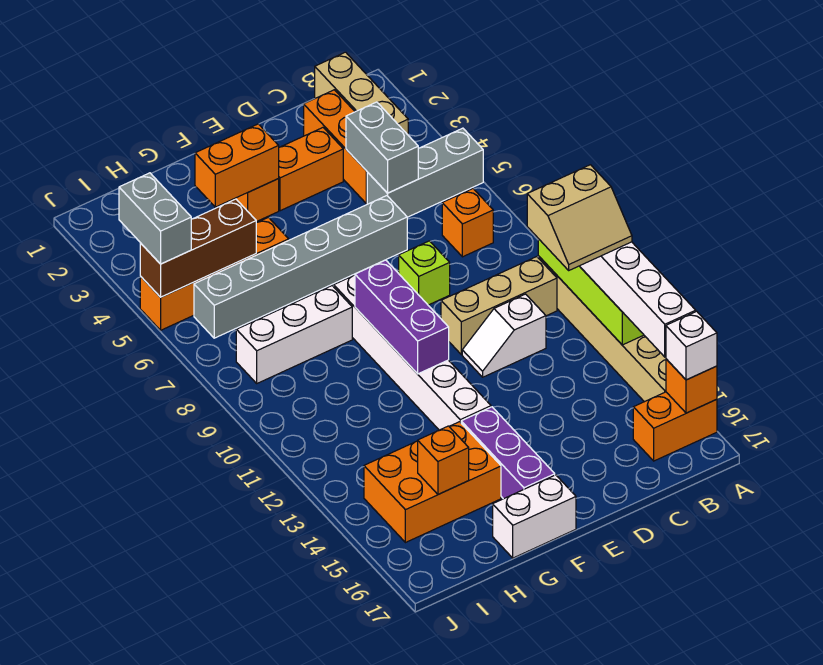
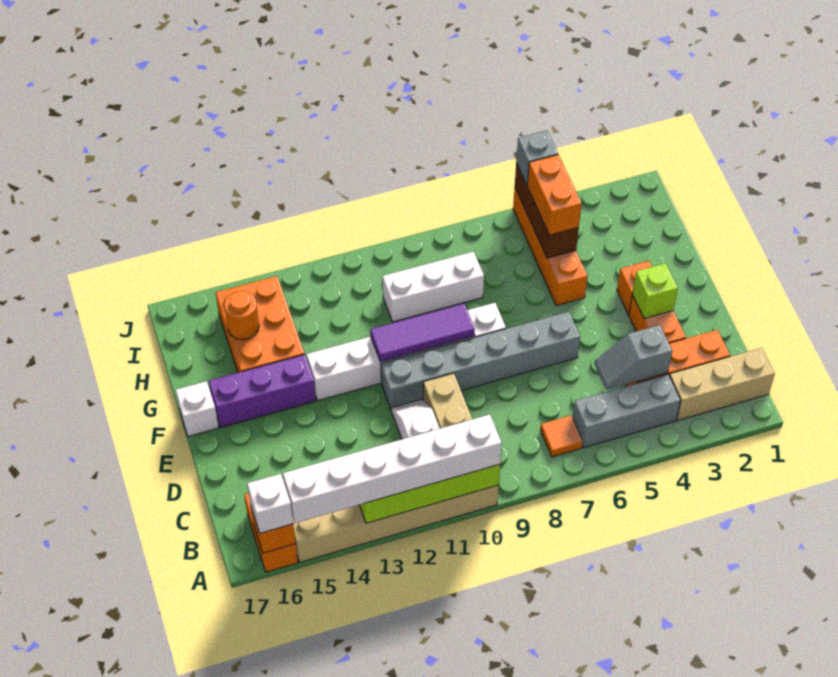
grey brick A5:C5 level 1 -> grey brick B4:B6 level 1
tan slope A11:B12 level 4 top 11 -> none
orange brick B7 level 1 -> orange tile B7 level 1
grey brick C4:C5 level 2 -> grey slope C4:C5 level 2 top 4
grey brick D6:I6 level 1 -> grey brick E6:E11 level 1
lime brick D8 level 1 -> lime brick E3 level 2
orange brick F3:G3 level 2 -> orange brick H5:I5 level 3
purple brick F9:F11 level 2 -> purple tile F9:F11 level 2
white brick F17:G17 level 1 -> white brick F17 level 1
white brick G8:I8 level 1 -> white brick H8:H10 level 1
orange brick H15 level 2 -> orange round brick H15 level 2
grey brick J4:J5 level 3 -> grey brick J5 level 3

